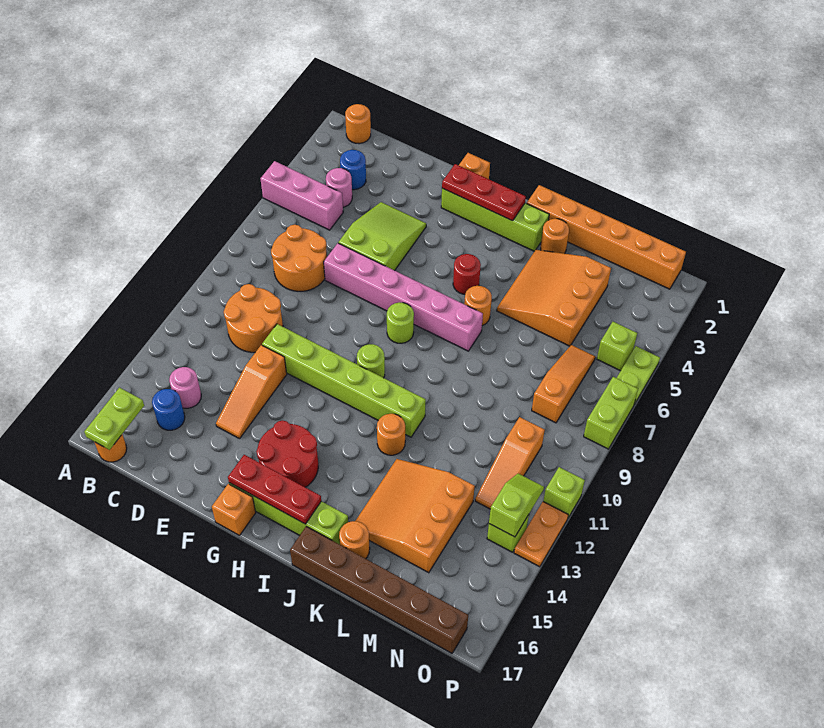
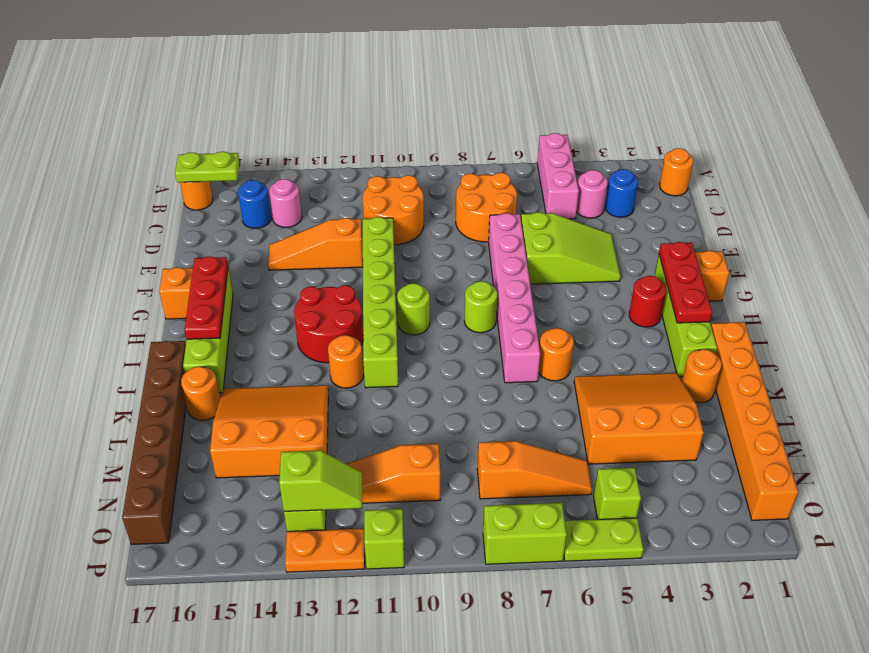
red round brick G14:H15 level 1 -> red round brick H12:I13 level 1
red round brick I5 level 1 -> red round brick H3 level 1

